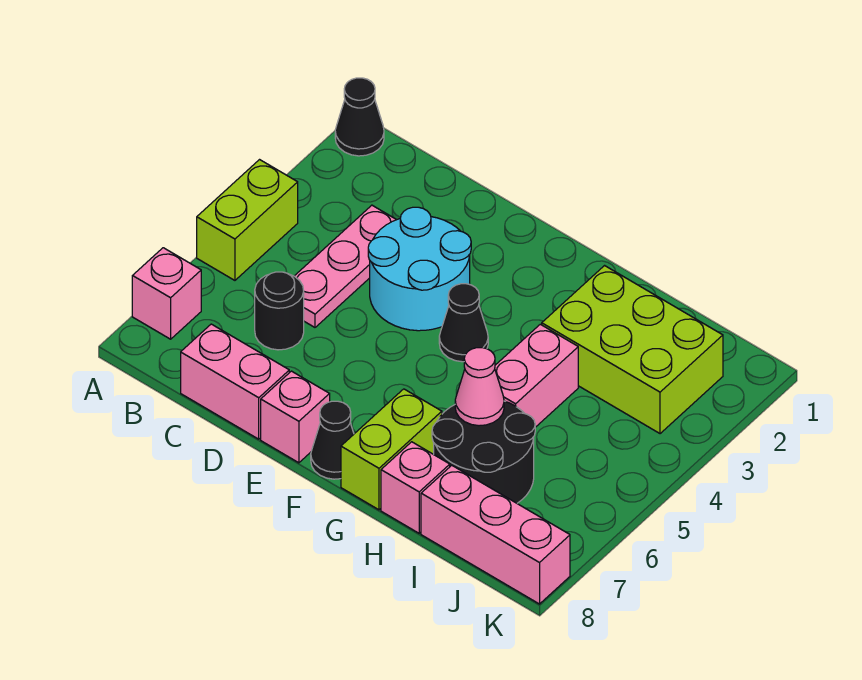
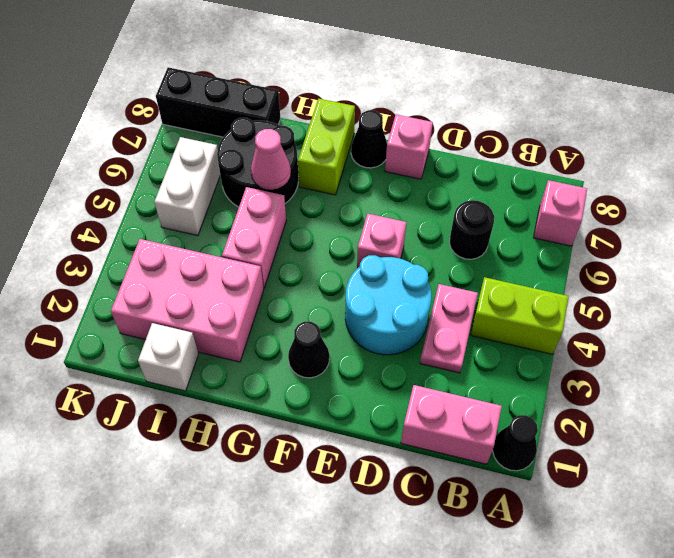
lime brick A4:A5 level 1 -> lime brick A4:B4 level 1
pink plate C3:C5 level 1 -> pink plate C3:C4 level 1
pink brick C8:D8 level 1 -> pink brick B1:C1 level 1
black cone F4 level 1 -> black cone F2 level 1
lime brick H2:J3 level 1 -> pink brick H2:J3 level 1
pink brick H8 level 1 -> pink brick E5 level 1
none -> white brick I1 level 1
pink brick I8:K8 level 1 -> black brick I8:K8 level 1
none -> white brick J5:J6 level 1

